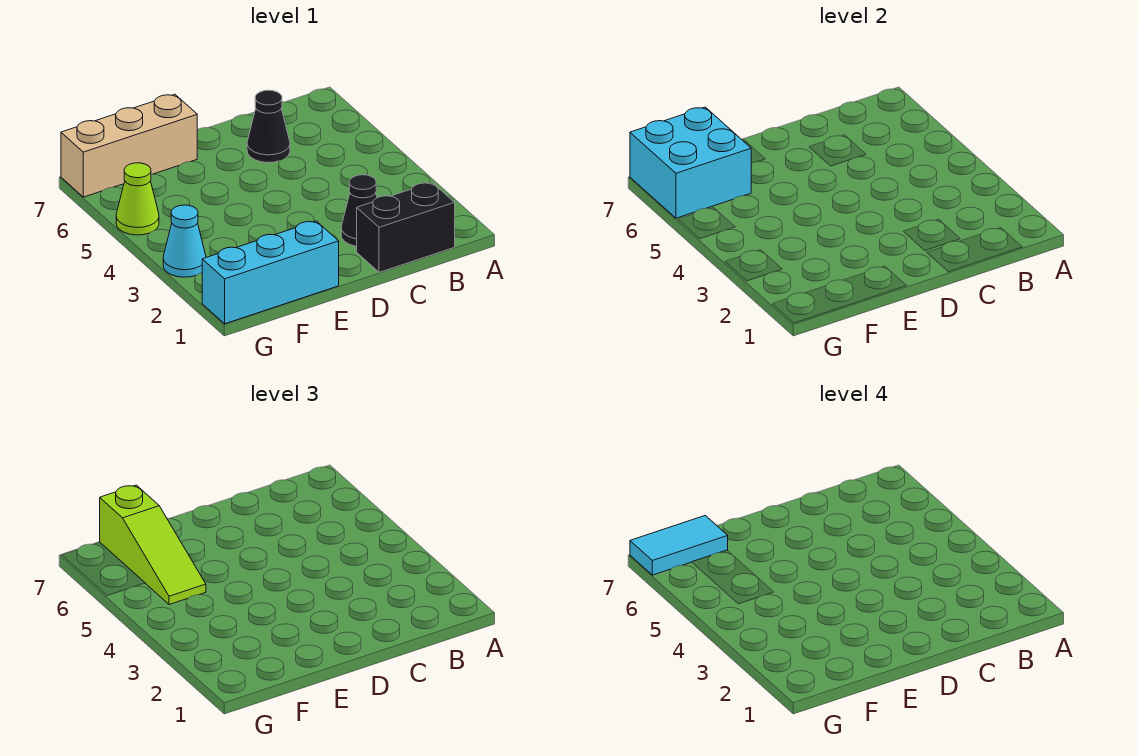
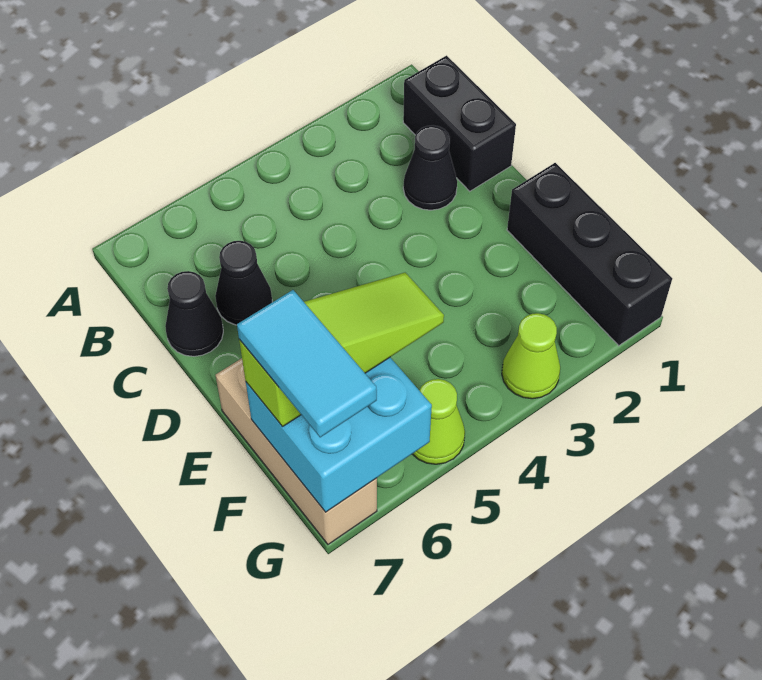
none -> black cone C7 level 1
cyan brick E1:G1 level 1 -> black brick E1:G1 level 1
cyan cone G3 level 1 -> lime cone G3 level 1

